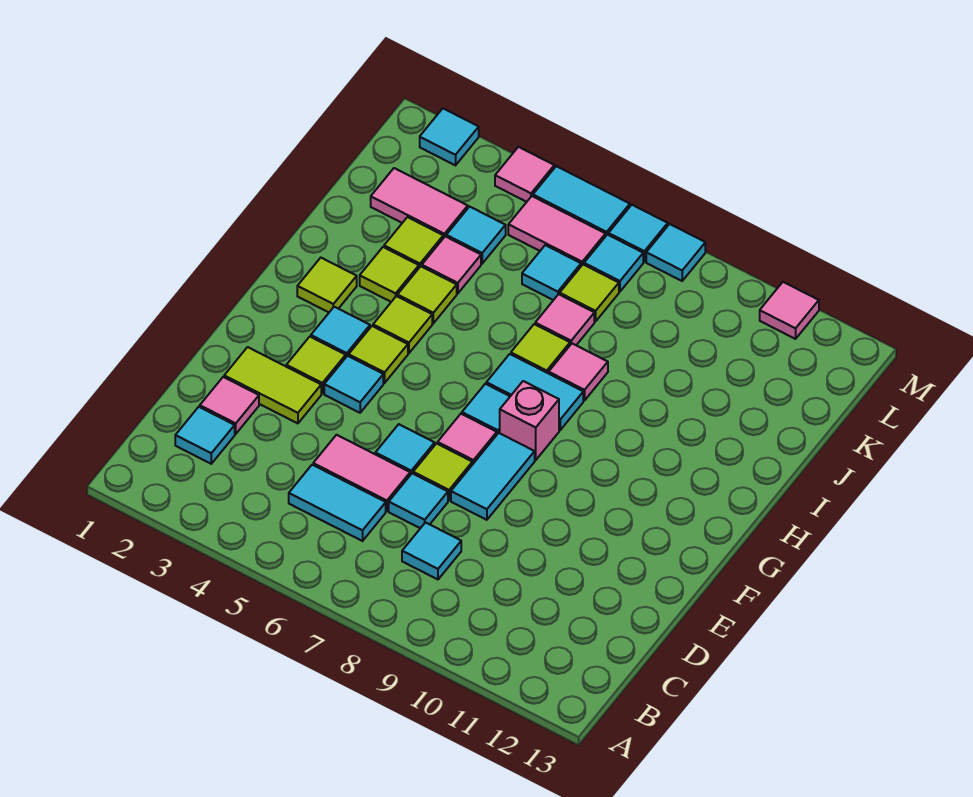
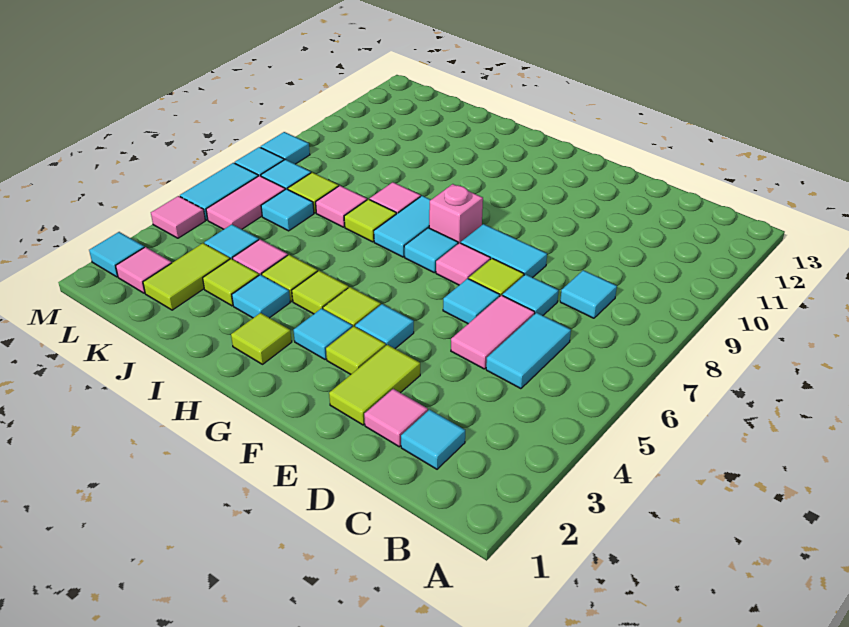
lime tile I3 level 1 -> cyan tile I3 level 1
pink tile K2:K3 level 1 -> lime tile K2:K3 level 1
pink tile M11 level 1 -> pink tile L2 level 1

